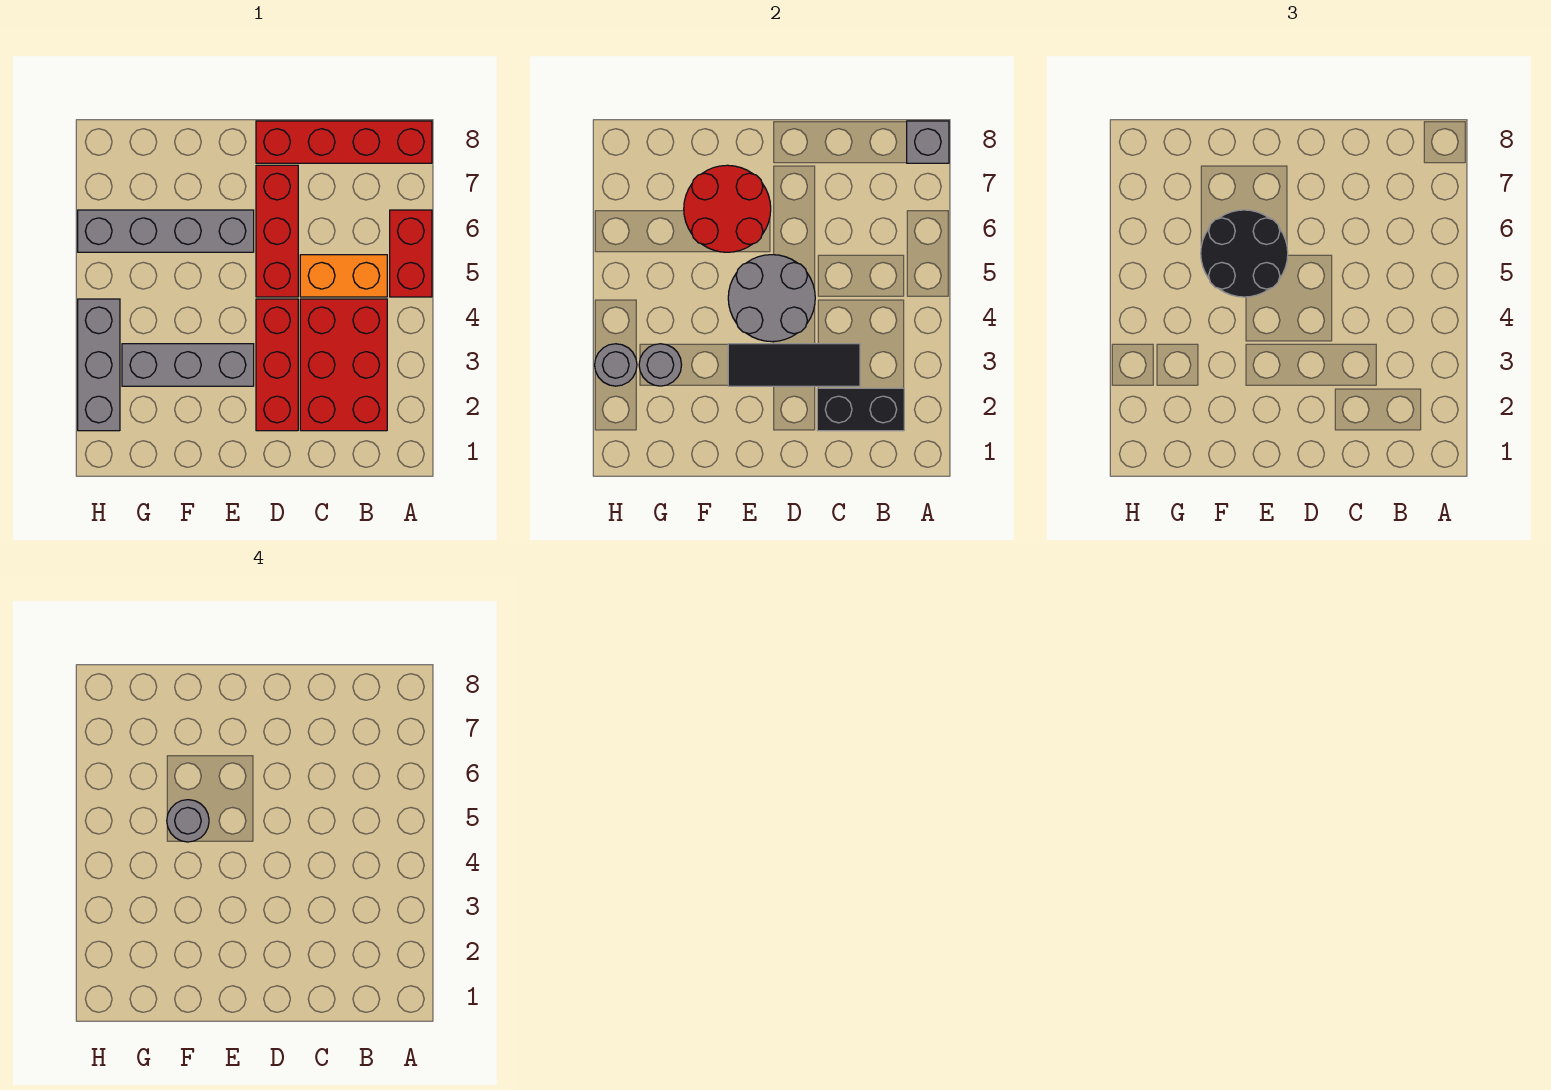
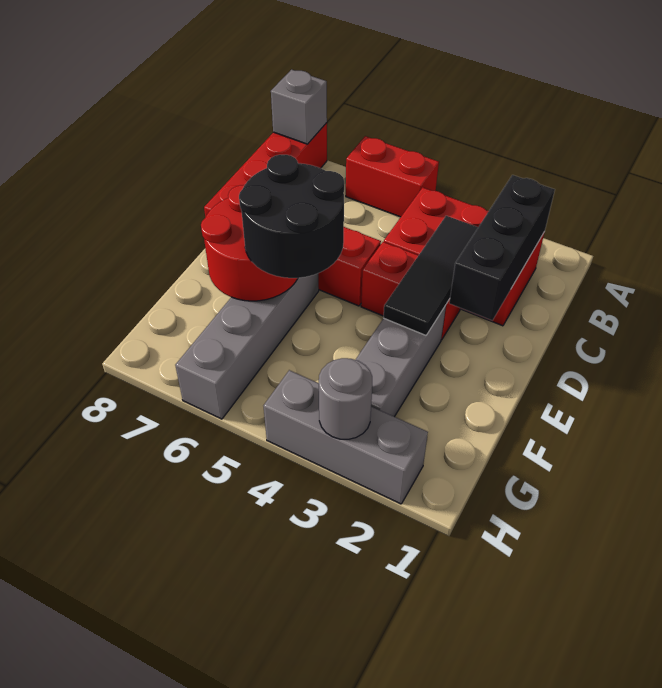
black brick B2:C2 level 2 -> black brick B2:D2 level 2
orange brick B5:C5 level 1 -> none
red brick D2:D4 level 1 -> red brick D3:D4 level 1
grey round brick D4:E5 level 2 -> none
grey round brick F5 level 4 -> none
grey round brick G3 level 2 -> none

